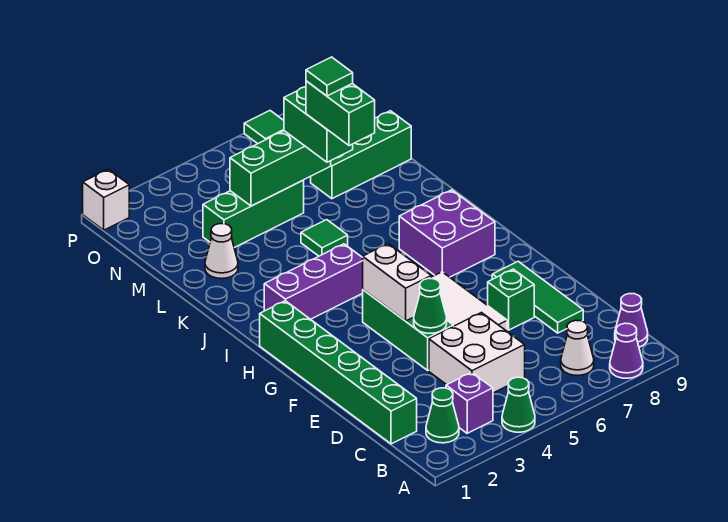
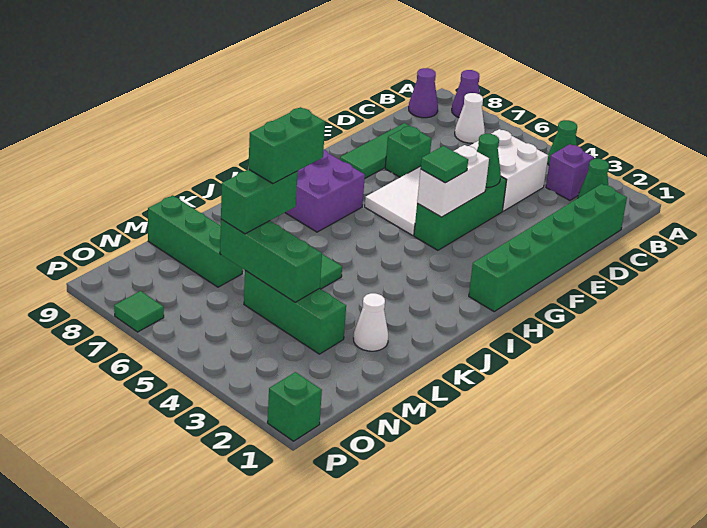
purple brick I2:I4 level 1 -> none
green tile L6 level 5 -> green tile G4 level 3
white brick P1 level 1 -> green brick P1 level 1

